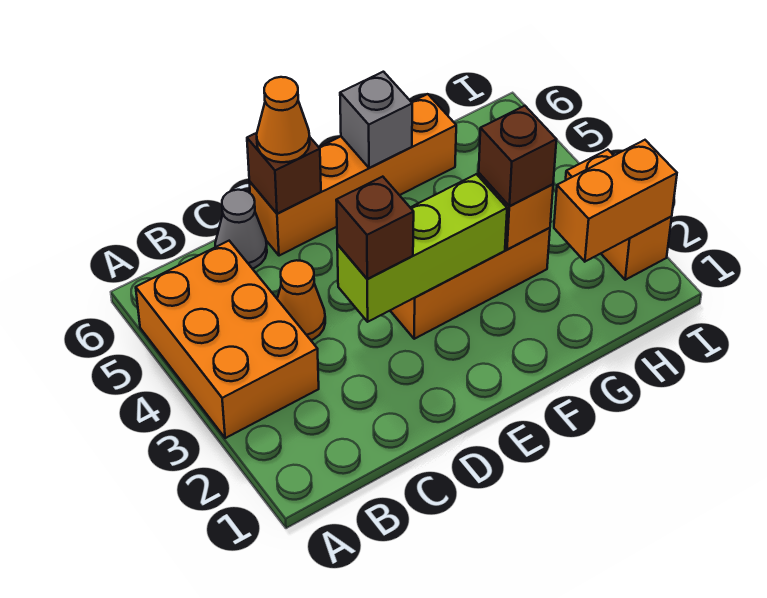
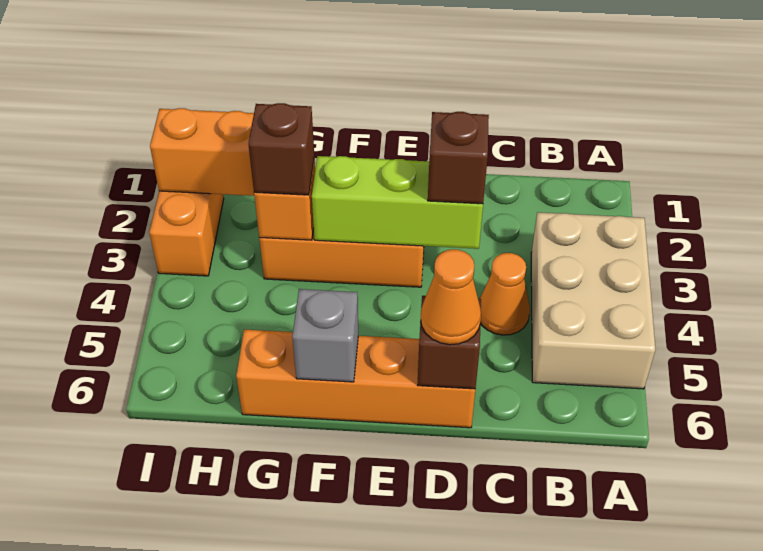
orange brick A3:B5 level 1 -> tan brick A3:B5 level 1
grey cone C6 level 1 -> none

